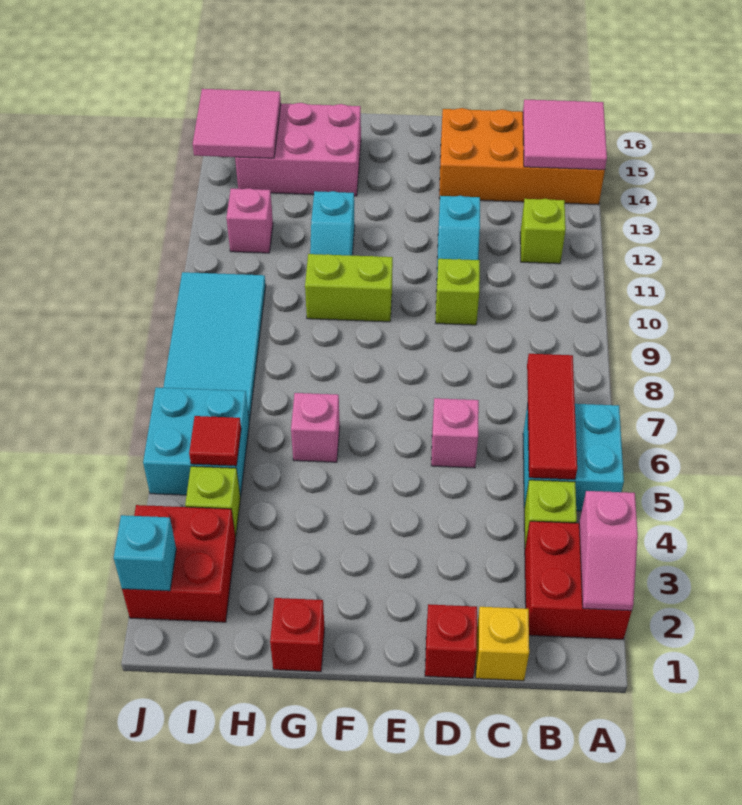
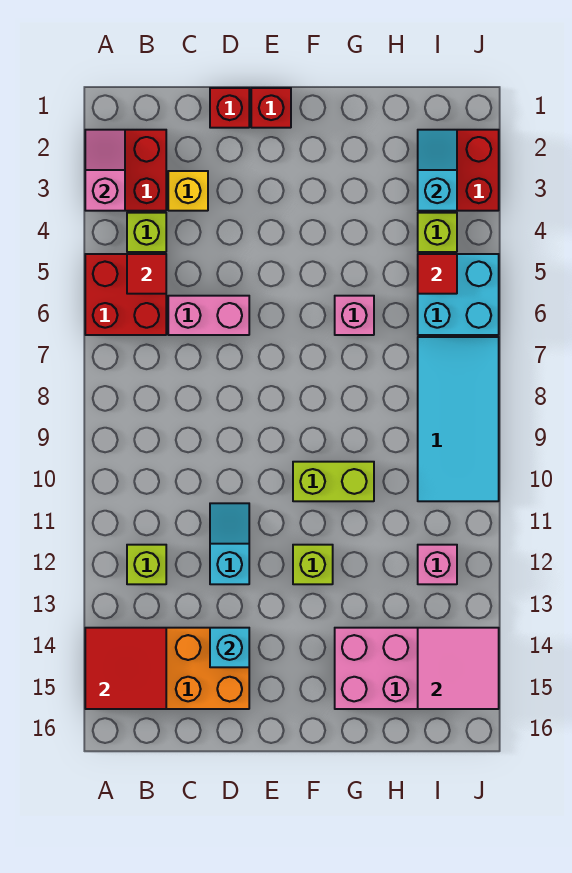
cyan brick A5:B6 level 1 -> red brick A5:B6 level 1
pink tile A14:B15 level 2 -> red tile A14:B15 level 2
red tile B5:B7 level 2 -> red tile B5 level 2
yellow brick C1 level 1 -> yellow brick C3 level 1
pink brick D6 level 1 -> pink brick C6:D6 level 1
lime brick D10 level 1 -> lime brick F12 level 1
red brick G1 level 1 -> red brick E1 level 1
cyan slope G11:G12 level 1 top 12 -> cyan slope I2:I3 level 2 top 3
cyan brick J2 level 2 -> cyan brick D14 level 2

